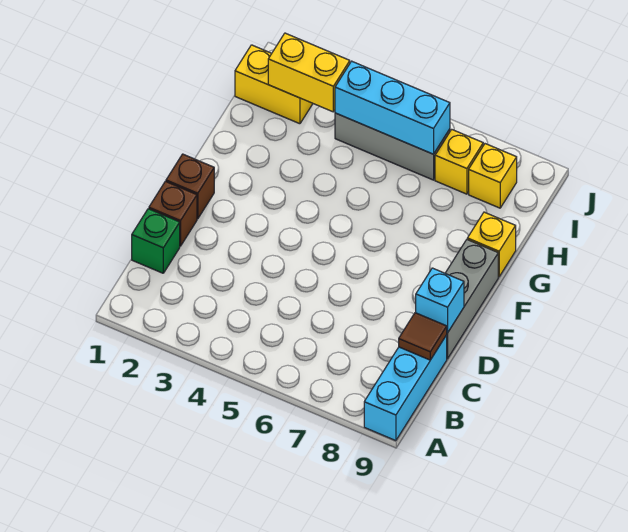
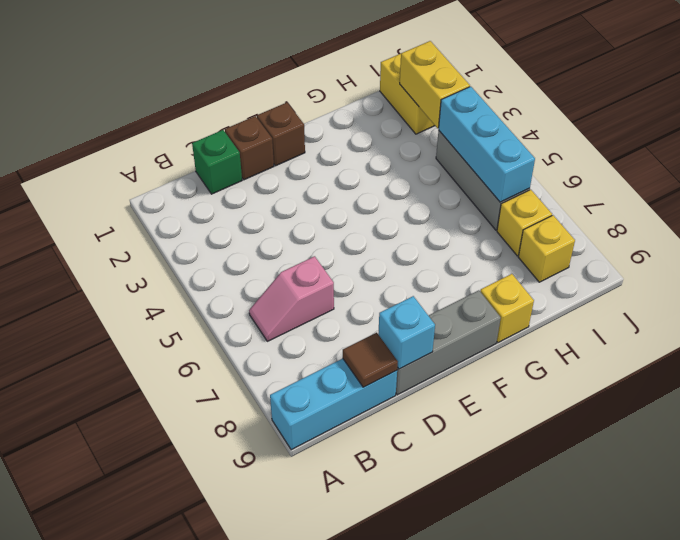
none -> pink slope B6:C6 level 1 top C

